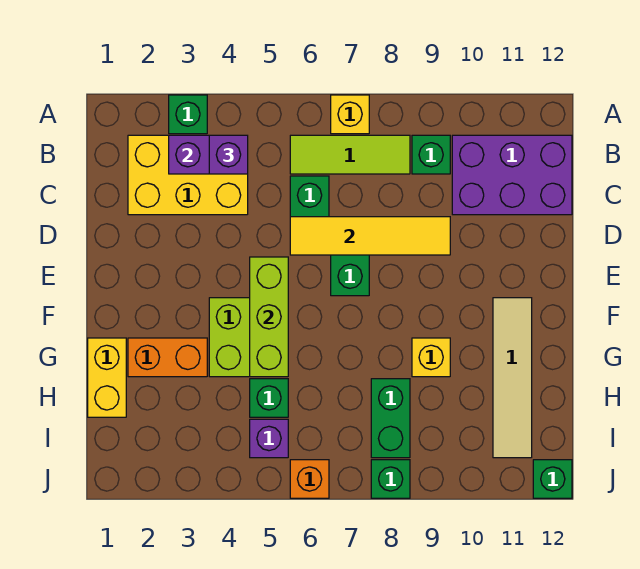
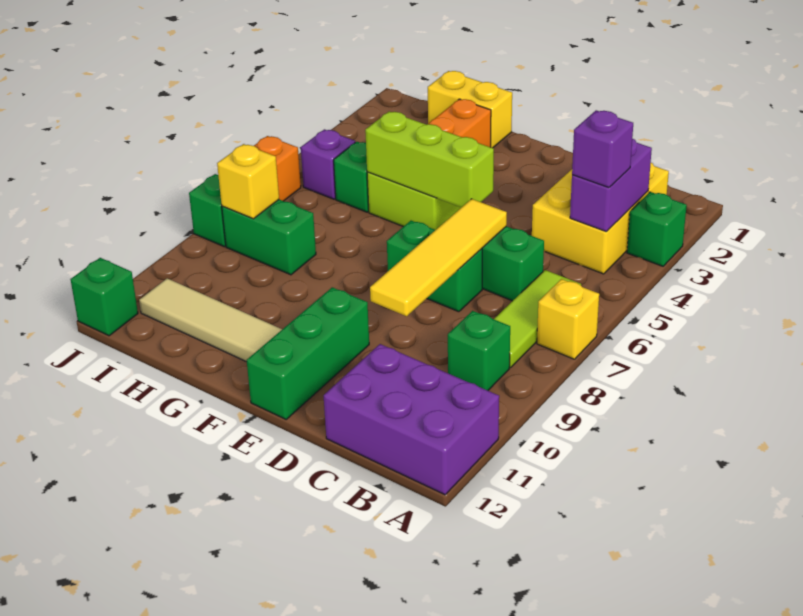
purple brick B10:C12 level 1 -> purple brick A11:C12 level 1
none -> green brick E10:E12 level 1
yellow brick G9 level 1 -> yellow brick I8 level 2

